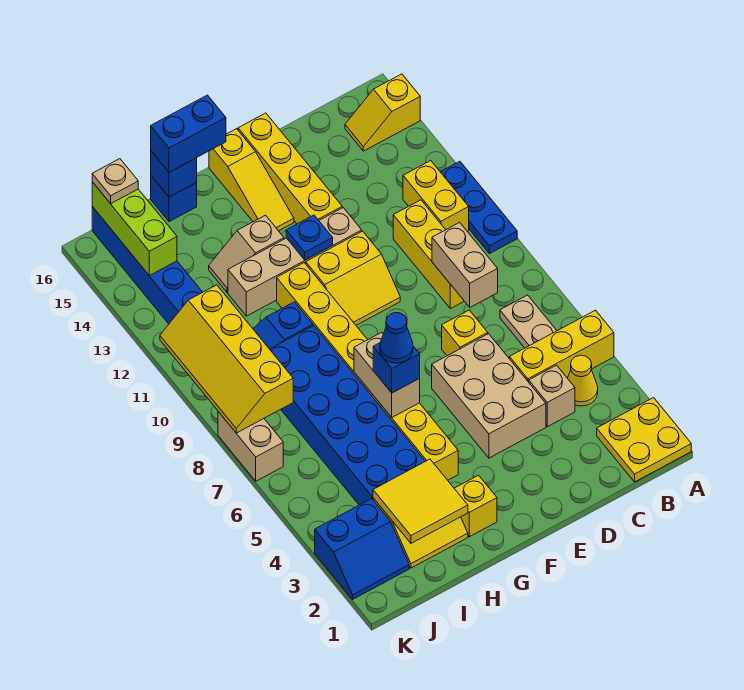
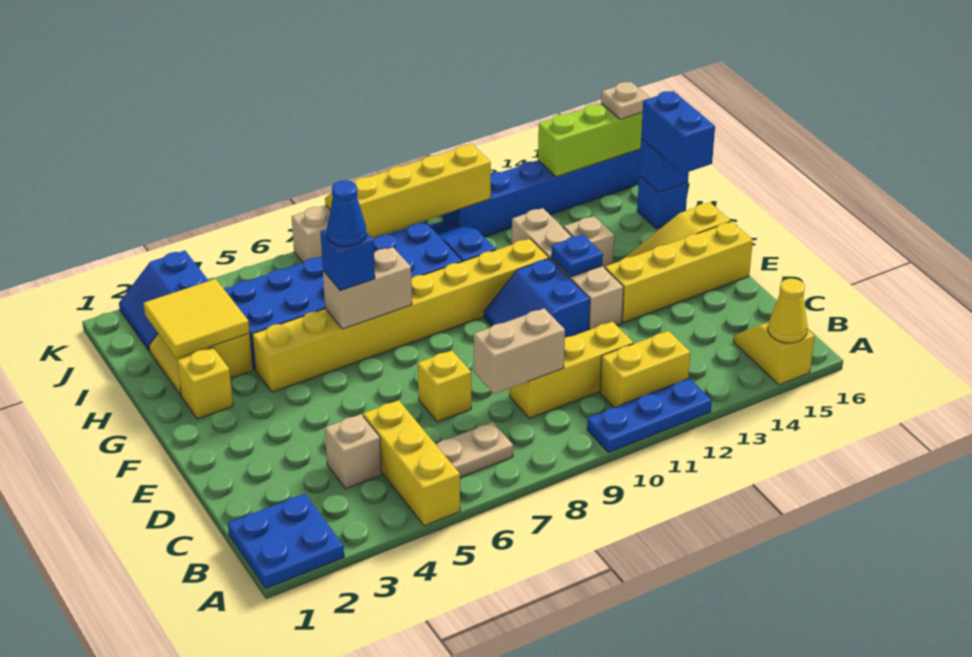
yellow plate A1:B2 level 1 -> blue plate A1:B2 level 1
yellow cone B4 level 1 -> yellow cone A15 level 2
tan brick D4:E6 level 1 -> none
yellow slope E10:F11 level 1 top 11 -> blue slope E10:F11 level 1 top 11

